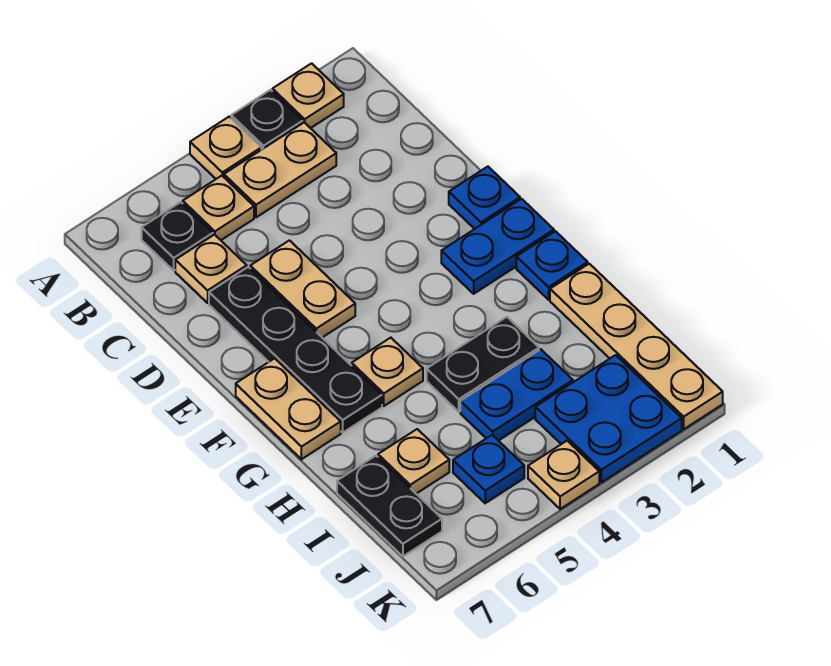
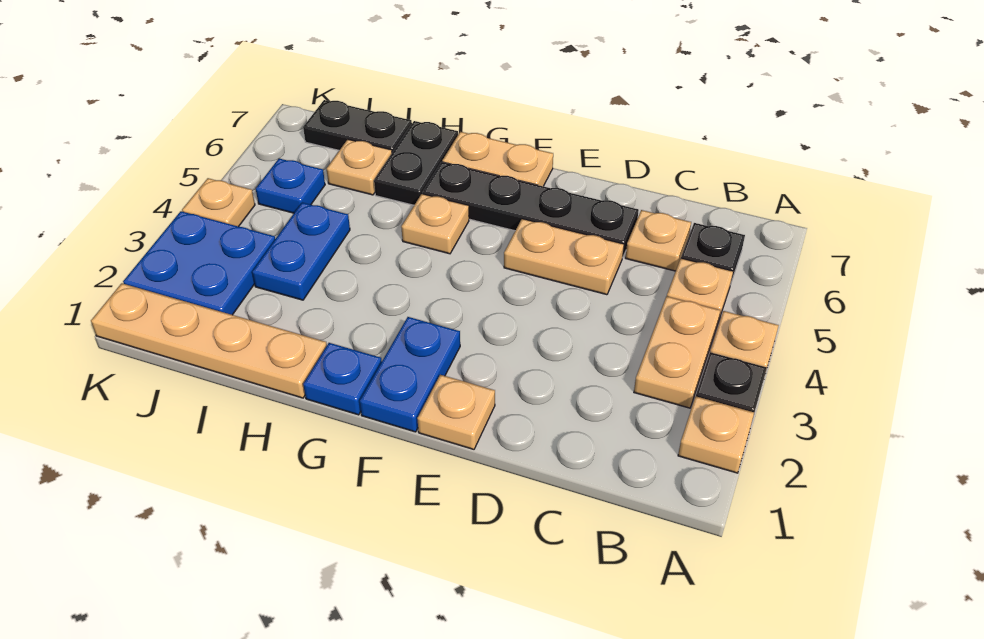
blue plate E1 level 1 -> tan plate E1 level 1
black plate H3:H4 level 1 -> black plate H6:H7 level 1

